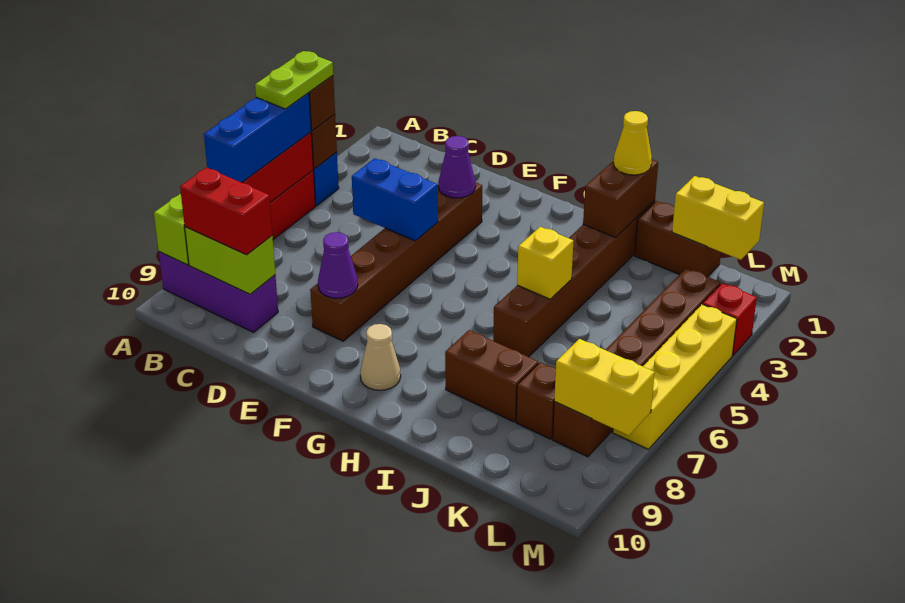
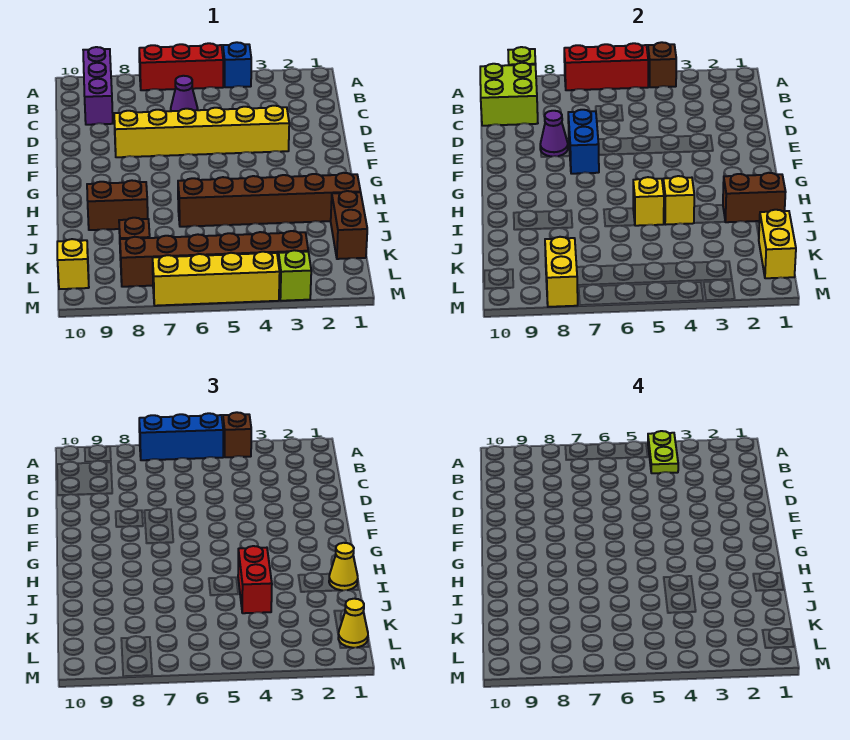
lime plate A4:A5 level 4 -> lime plate A4:B4 level 4
lime brick B9:C9 level 2 -> lime brick B9:C10 level 2
red brick B9:C9 level 3 -> red brick I4:J4 level 3
blue brick D5:E5 level 2 -> blue brick E7:F7 level 2
brown brick E3:E8 level 1 -> yellow brick E3:E8 level 1
purple cone E3 level 2 -> purple cone C6 level 1
tan cone G9 level 1 -> none
none -> yellow brick I4 level 2
brown brick I8:J8 level 1 -> brown brick I8:I9 level 1
none -> yellow cone L1 level 3
none -> yellow brick L10 level 1
red brick M3 level 1 -> lime brick M3 level 1

